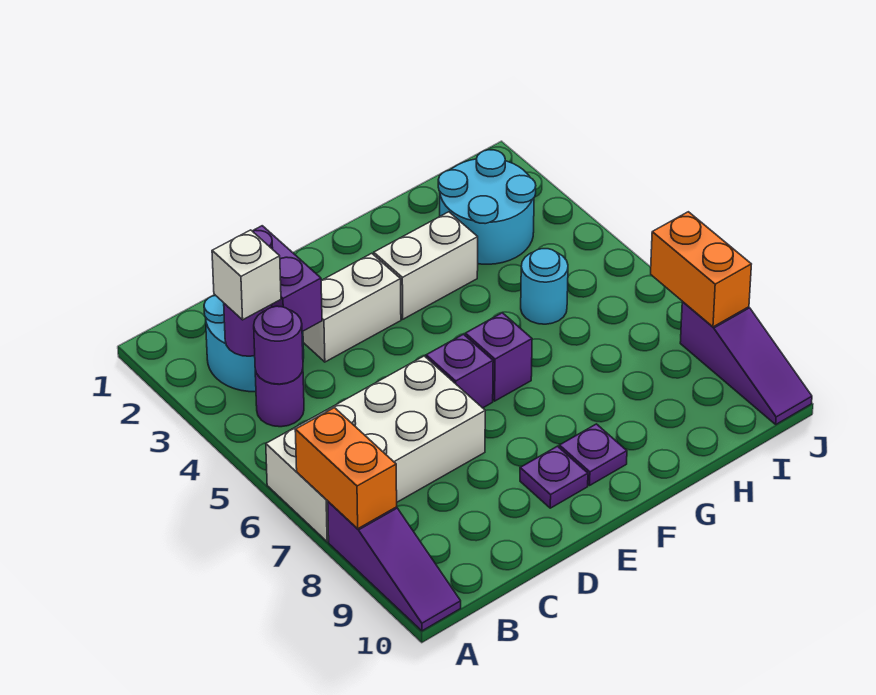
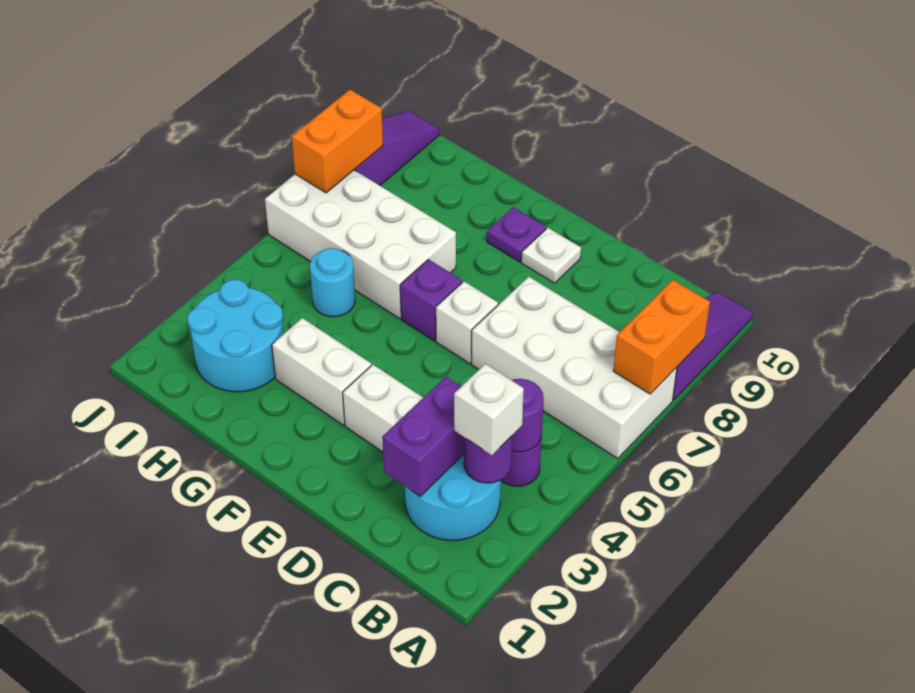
purple brick E6 level 1 -> white brick E6 level 1
purple plate E9 level 1 -> white plate E9 level 1
none -> white brick G6:J7 level 1

